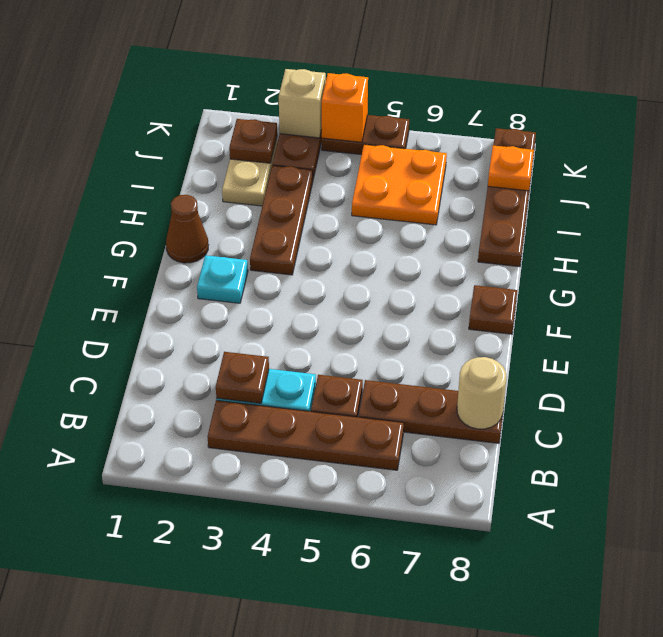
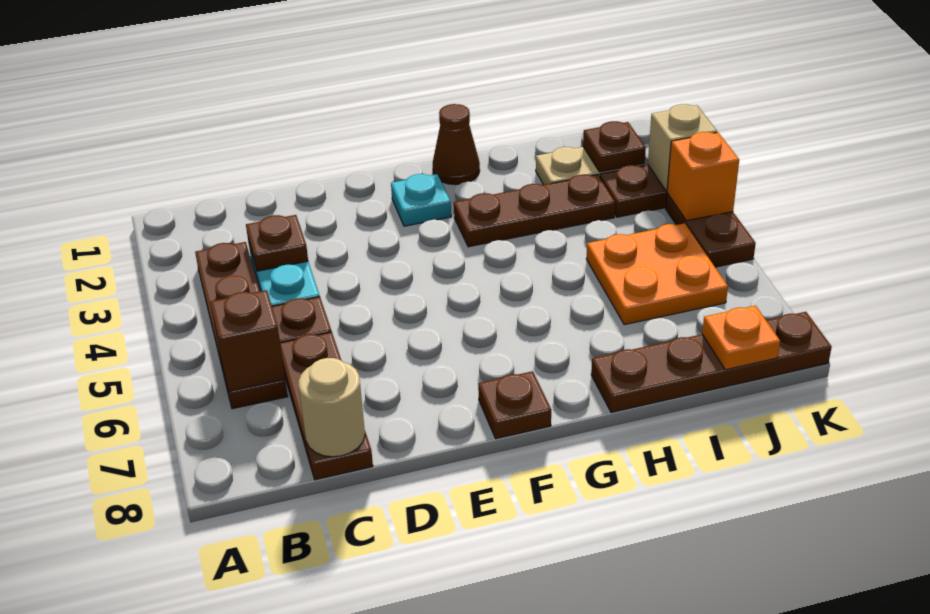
none -> brown brick B6 level 2

